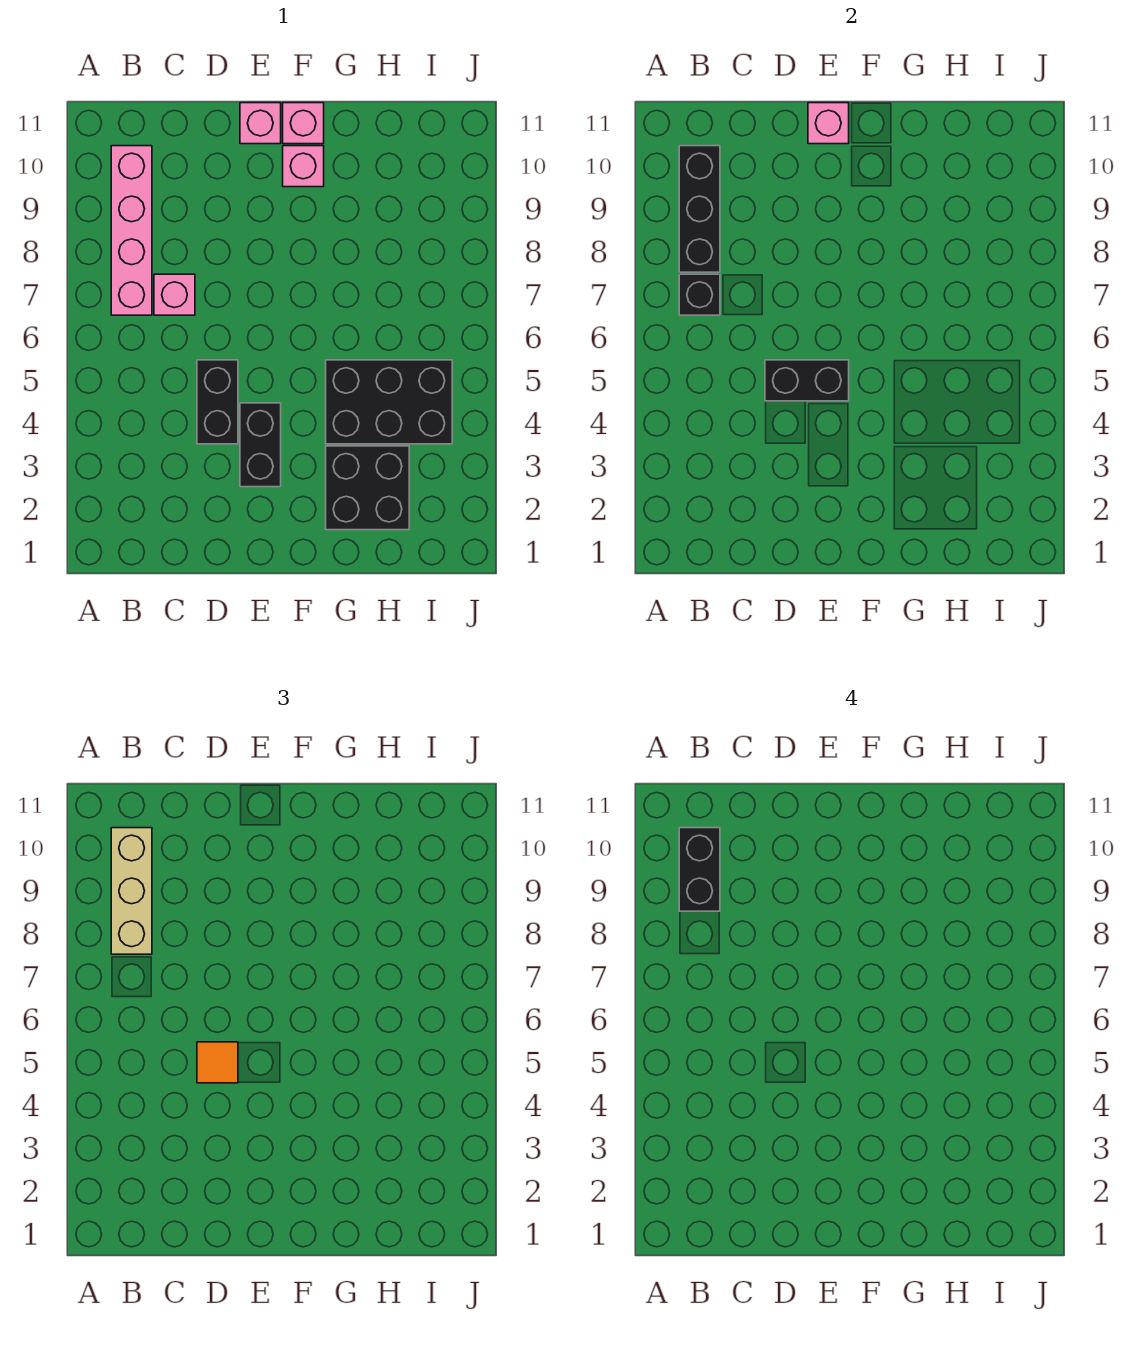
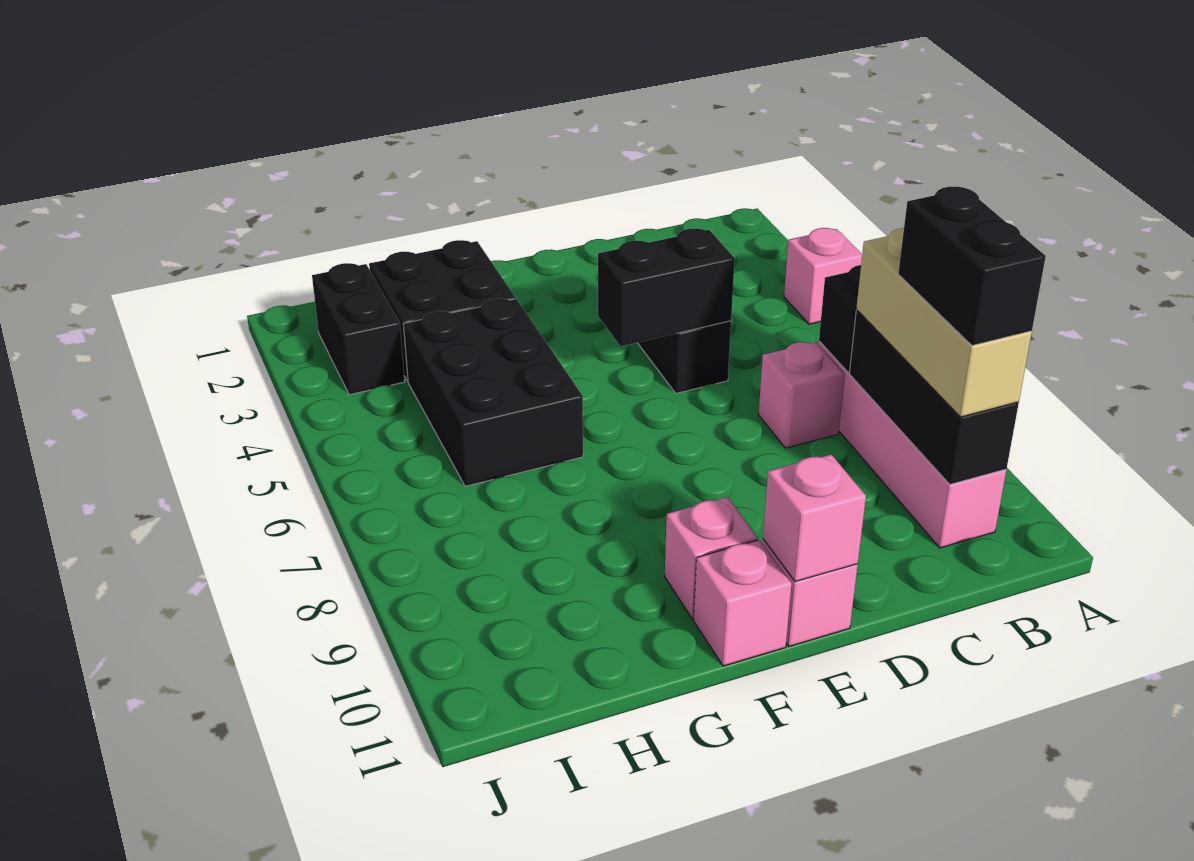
none -> pink brick A4 level 1
orange tile D5 level 3 -> none
black brick E3:E4 level 1 -> black brick I2:I3 level 1
black brick G4:I5 level 1 -> black brick G4:H6 level 1

